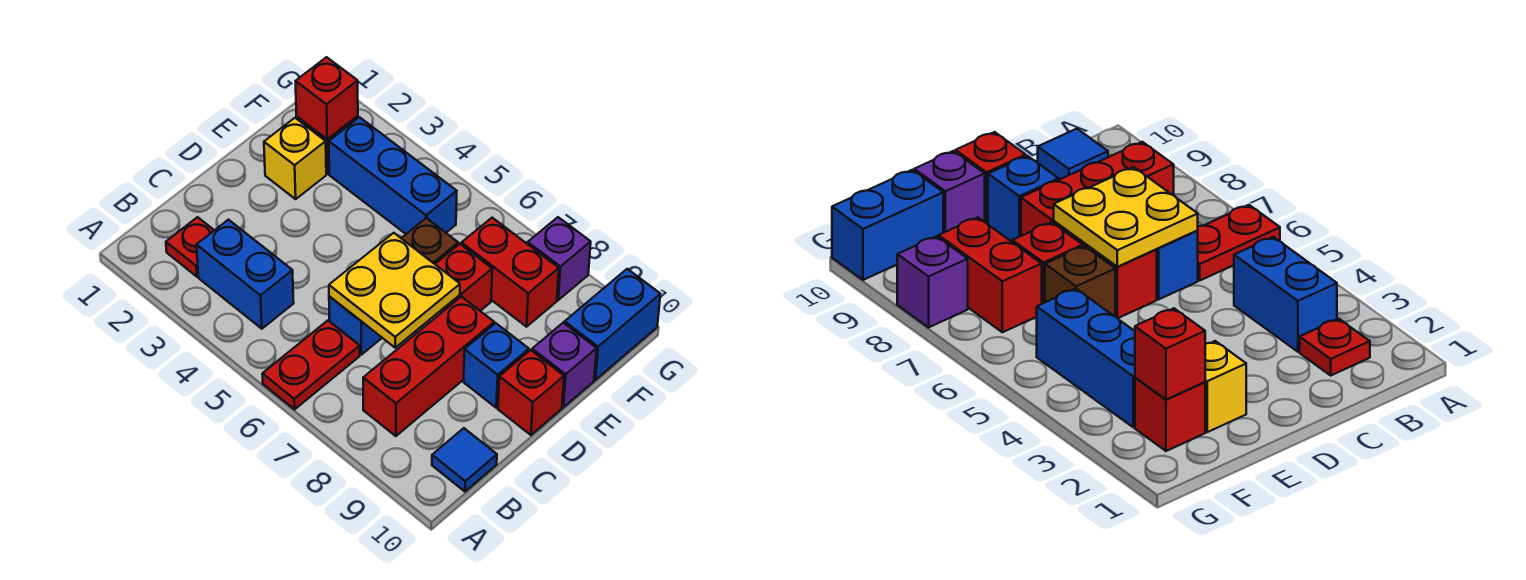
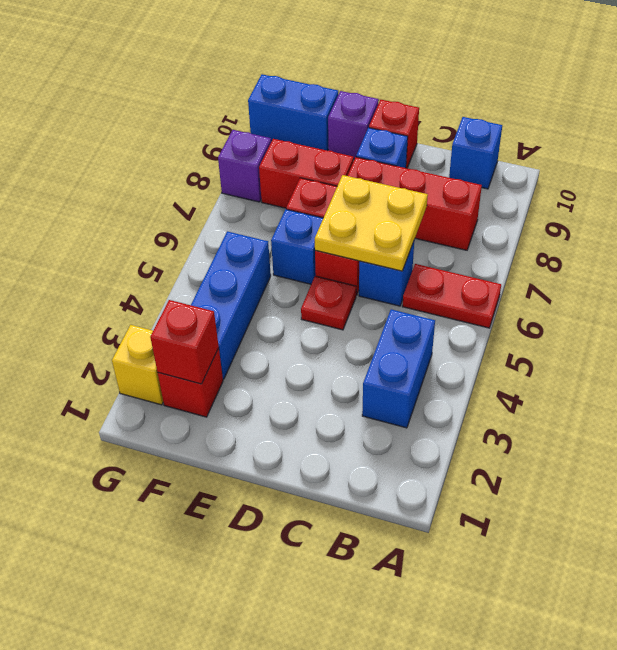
red plate B2 level 1 -> red plate D5 level 1
blue tile B10 level 1 -> blue brick B10 level 1
yellow brick E2 level 1 -> yellow brick G2 level 1
brown brick E6 level 1 -> blue brick E6 level 1
red brick F7:F8 level 1 -> red brick E8:F8 level 1

